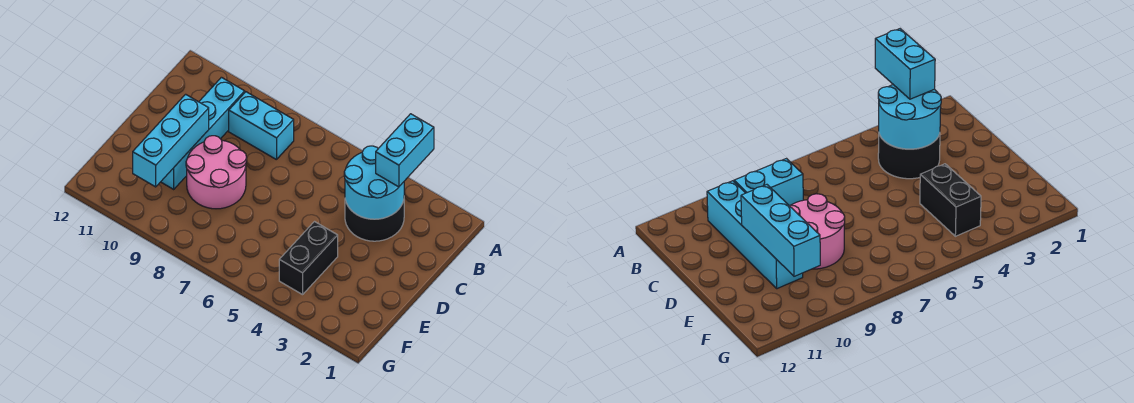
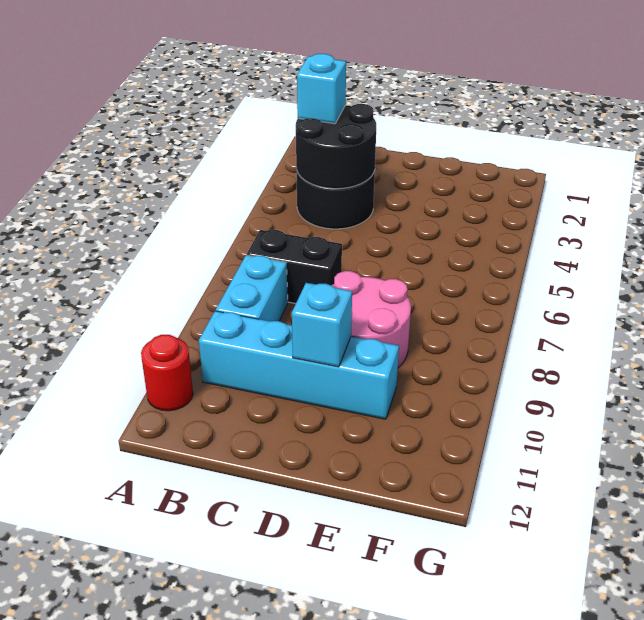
cyan brick A3:B3 level 3 -> cyan brick B3 level 3
none -> red round brick A11 level 1
cyan round brick B3:C4 level 2 -> black round brick B3:C4 level 2
cyan brick D10:F10 level 2 -> cyan brick D10 level 2
black brick E4:F4 level 1 -> black brick B7:C7 level 1

